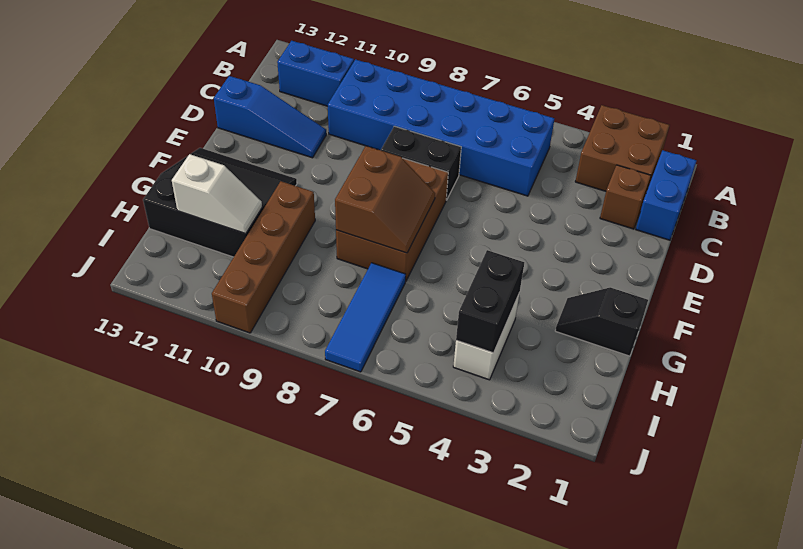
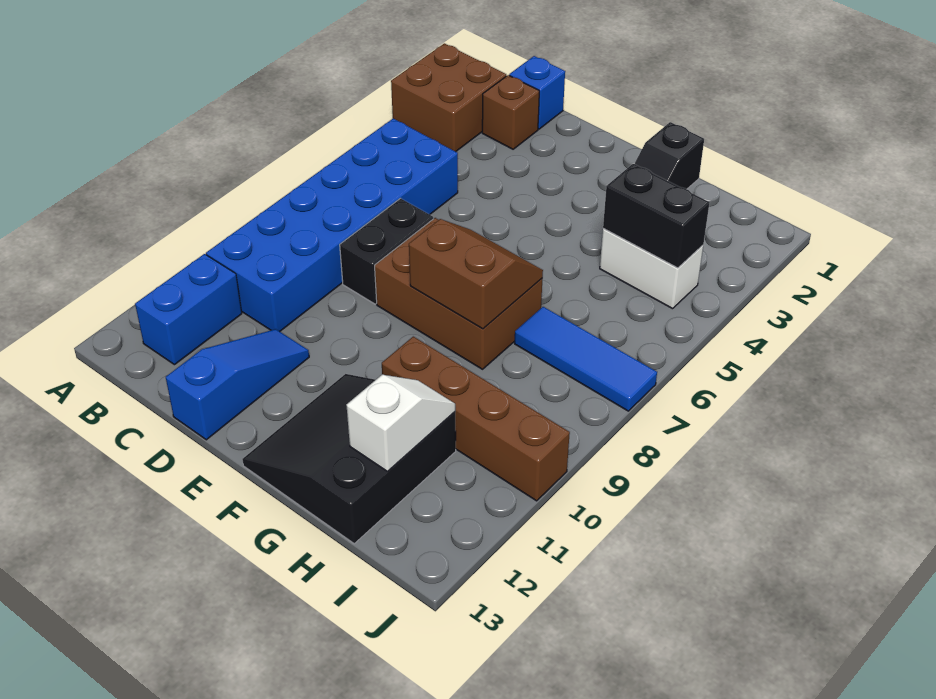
blue brick B1:C1 level 1 -> blue brick C1 level 1

